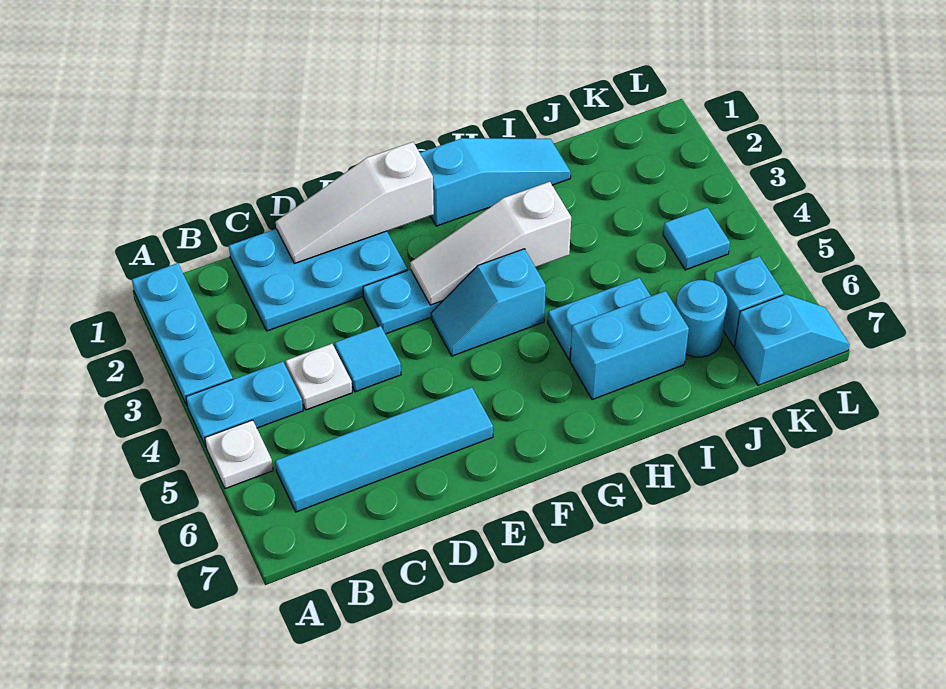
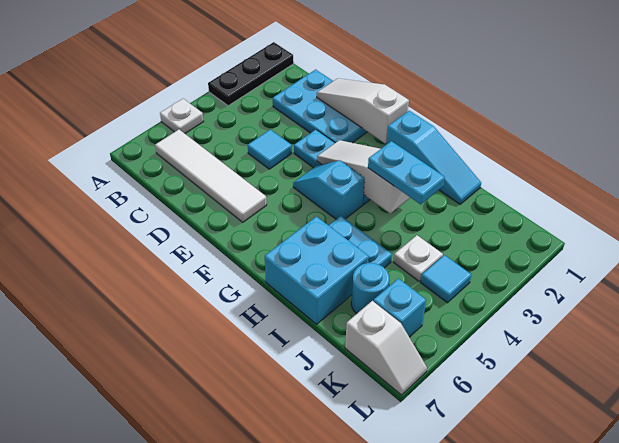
cyan plate A1:A3 level 1 -> black plate A1:A3 level 1
cyan plate A4:B4 level 1 -> cyan plate H3:I3 level 3
cyan tile B6:E6 level 1 -> white tile B6:E6 level 1
white plate C4 level 1 -> white plate J4 level 1
cyan brick H6:I6 level 1 -> cyan brick H6:I7 level 1
cyan slope K7:L7 level 1 top K -> white slope K7:L7 level 1 top K

